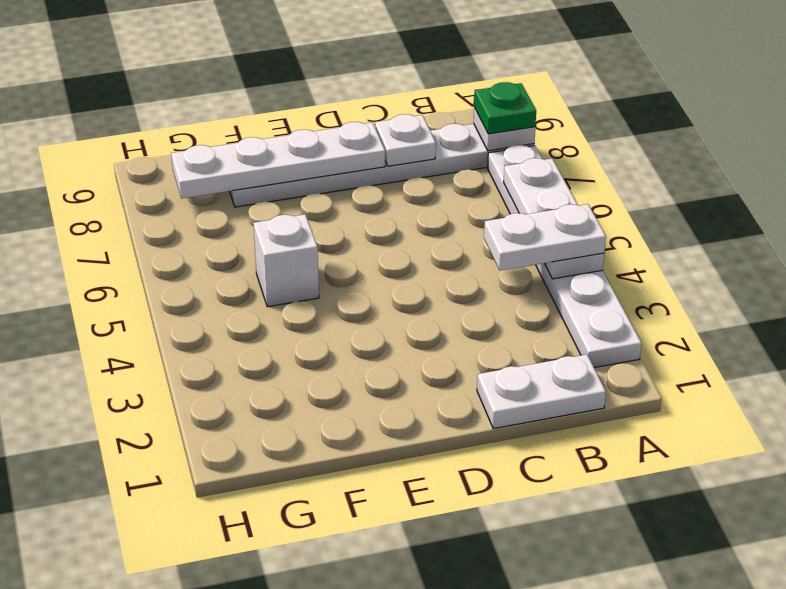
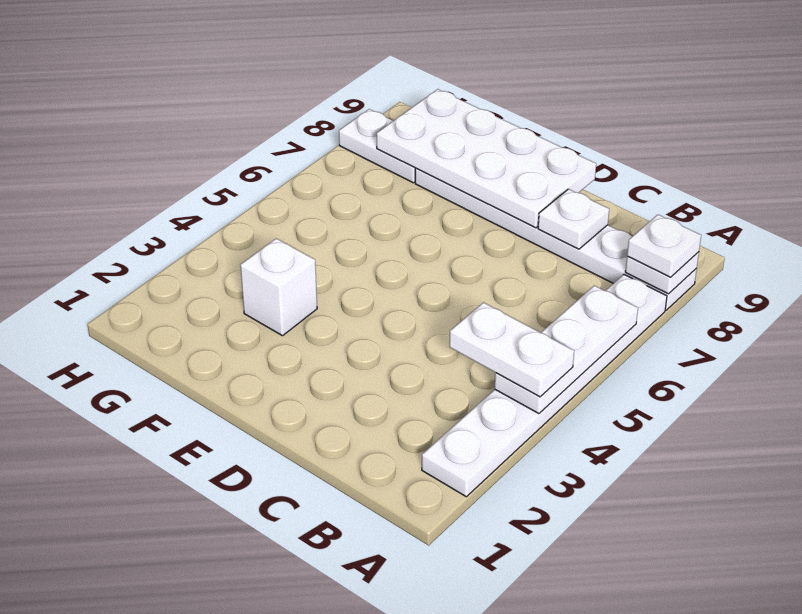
green plate A8 level 3 -> white plate A8 level 3
white plate B1:C1 level 1 -> white plate G8:H8 level 1
white plate D8:G8 level 2 -> white plate D8:G9 level 2
white brick F5 level 1 -> white brick F3 level 1

